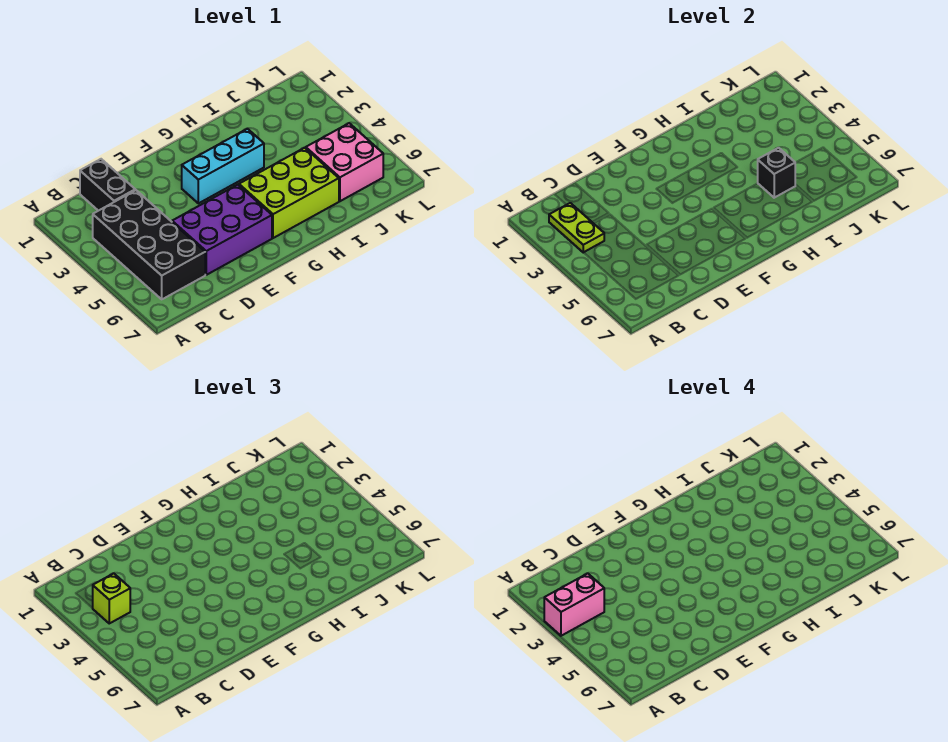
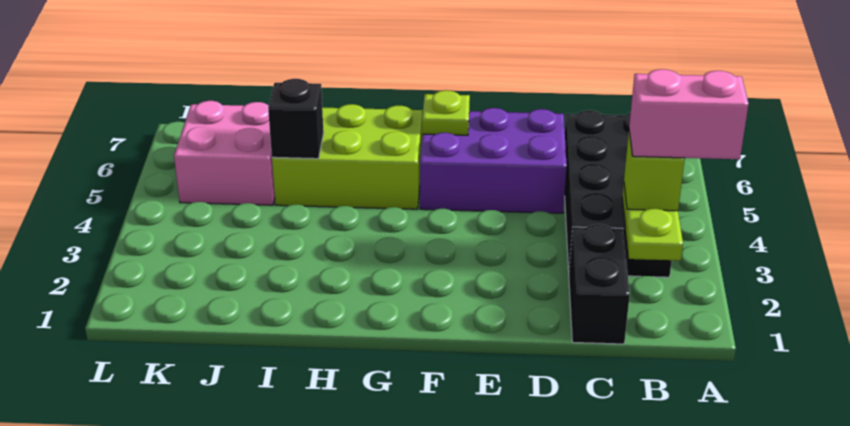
cyan brick F3:H3 level 1 -> none
none -> lime plate F6 level 2

